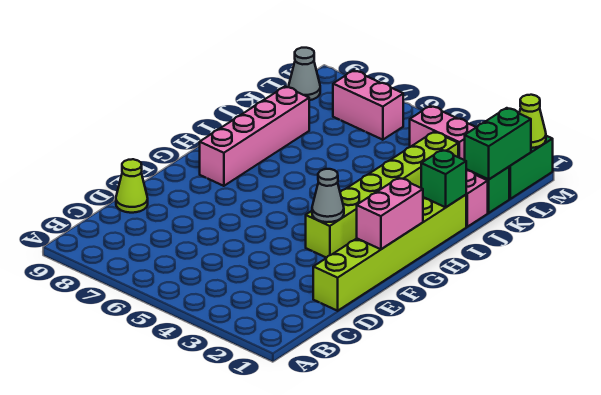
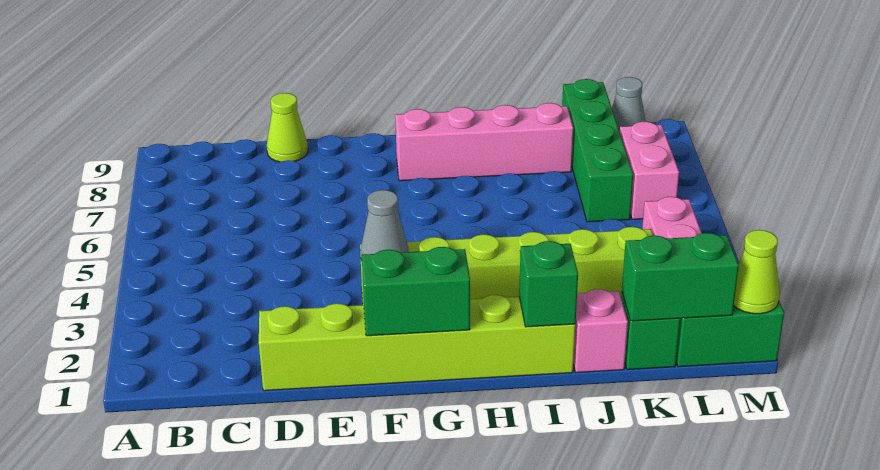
pink brick F1:G1 level 2 -> green brick F1:G1 level 2
none -> green brick K6:K9 level 1

